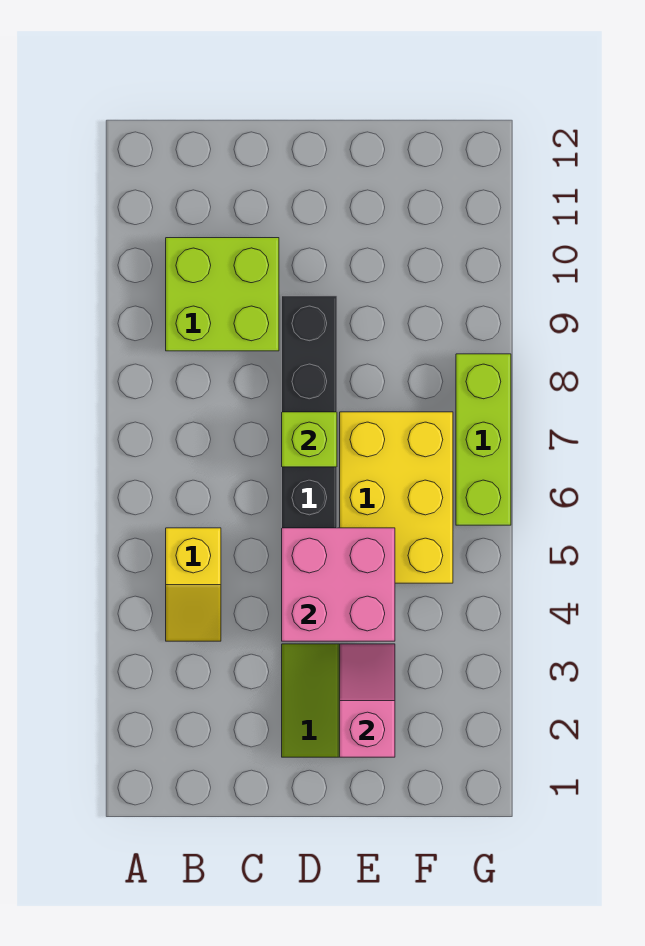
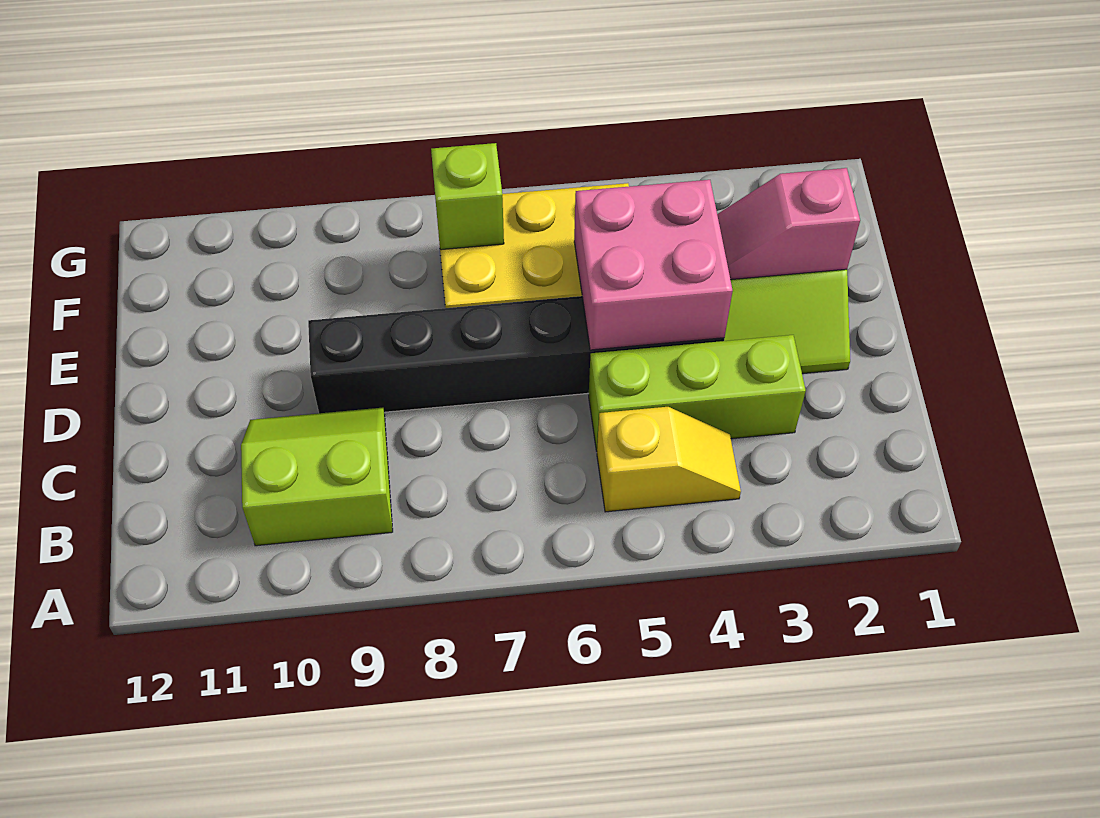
lime brick B9:C10 level 1 -> lime slope B9:C10 level 1 top B
lime brick D7 level 2 -> lime brick F7 level 2
lime brick G6:G8 level 1 -> lime brick C3:C5 level 1

